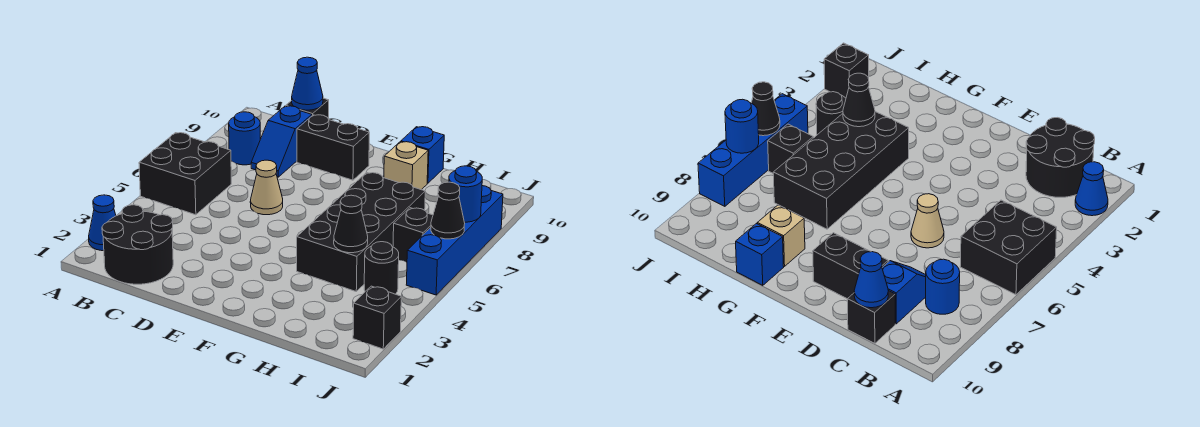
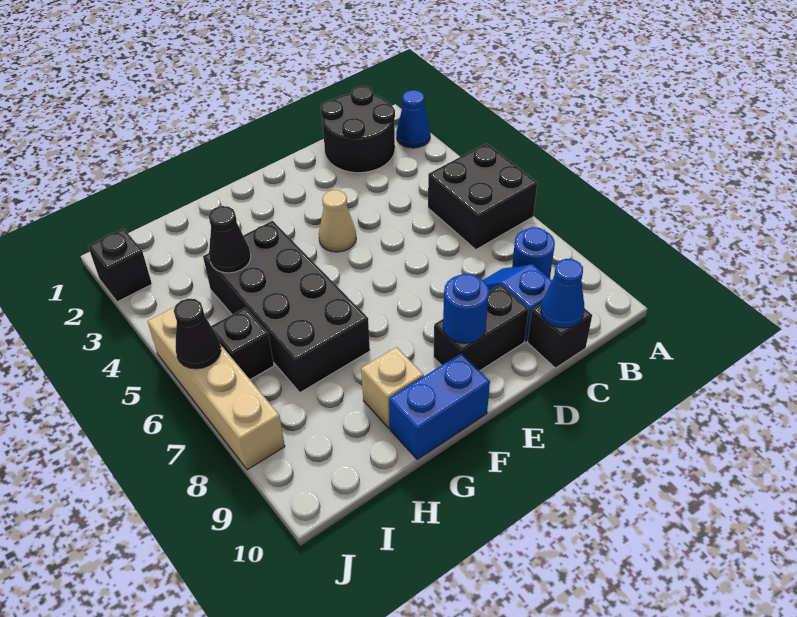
tan cone D6 level 1 -> tan cone E4 level 1
blue brick G10 level 1 -> blue brick F10:G10 level 1
black round brick I4 level 1 -> none
blue brick J5:J8 level 1 -> tan brick J5:J8 level 1
blue round brick J7 level 2 -> blue round brick E9 level 2

